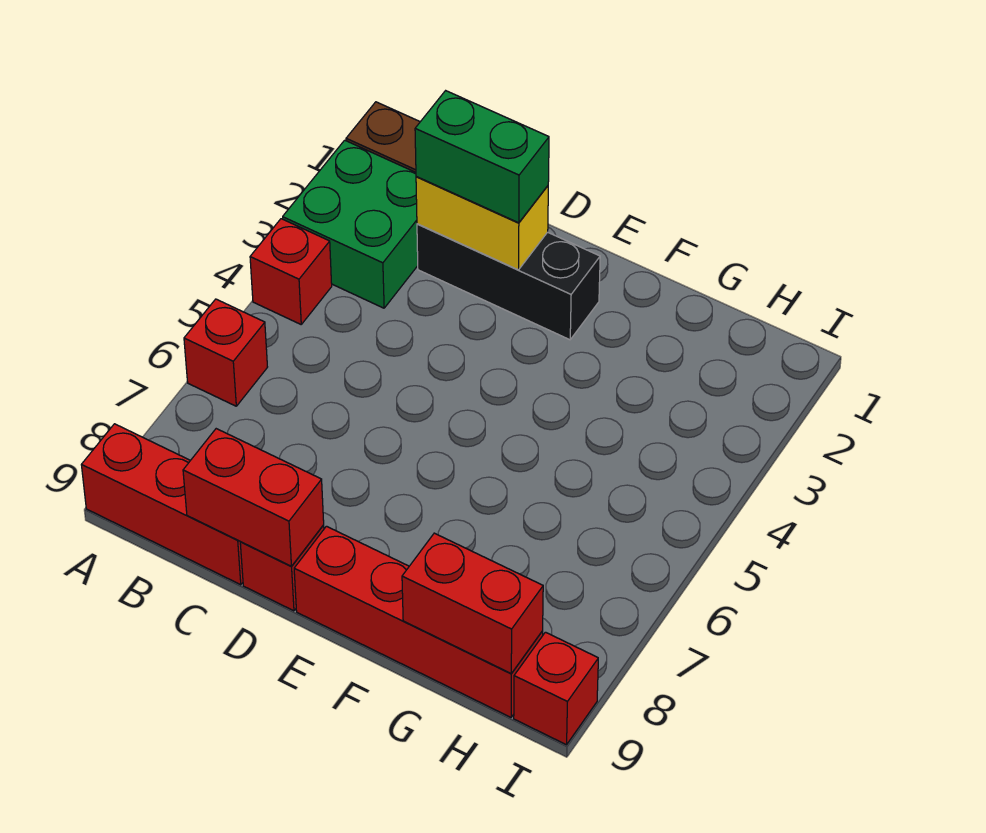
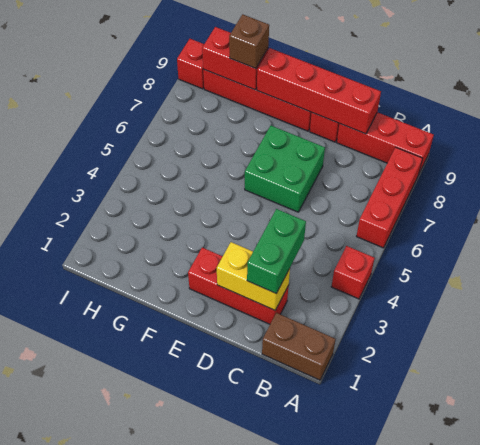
green brick A2:B3 level 1 -> green brick D6:E7 level 1
red brick A6 level 1 -> red brick A6:A8 level 1
black brick C2:E2 level 1 -> red brick C2:E2 level 1
green brick C2:D2 level 3 -> green brick C2:C3 level 3
red brick C9:D9 level 2 -> red brick C9:F9 level 2
none -> brown brick G9 level 3

